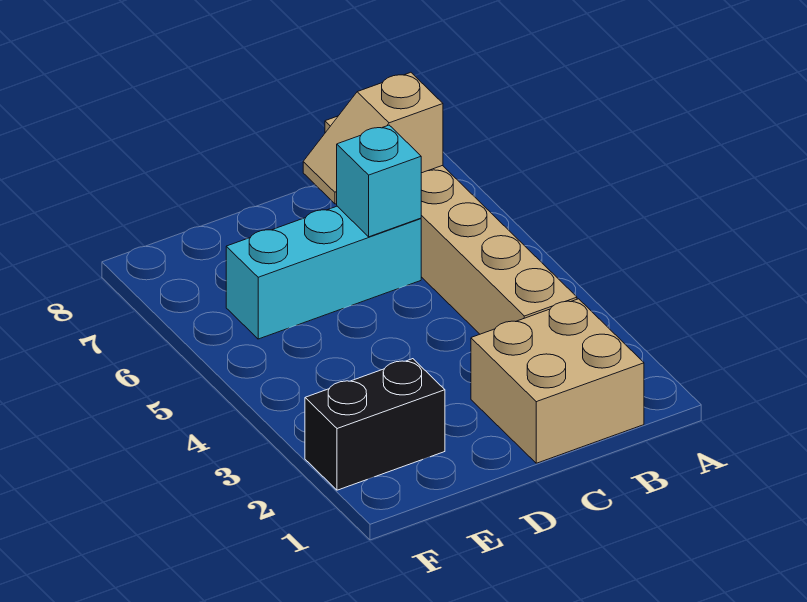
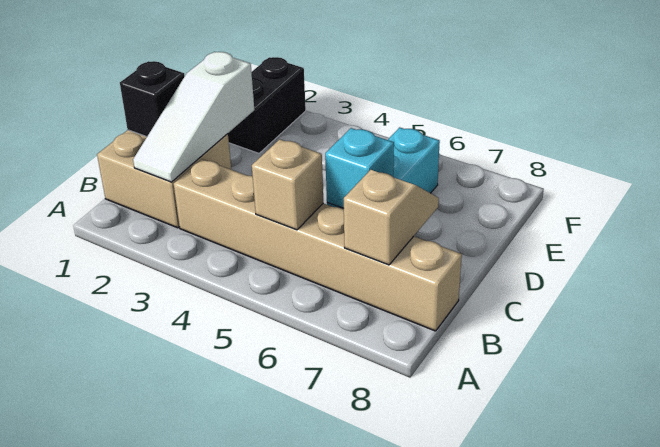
none -> white slope B2:D2 level 2 top D
none -> tan brick B5 level 2
none -> black brick C1 level 2

